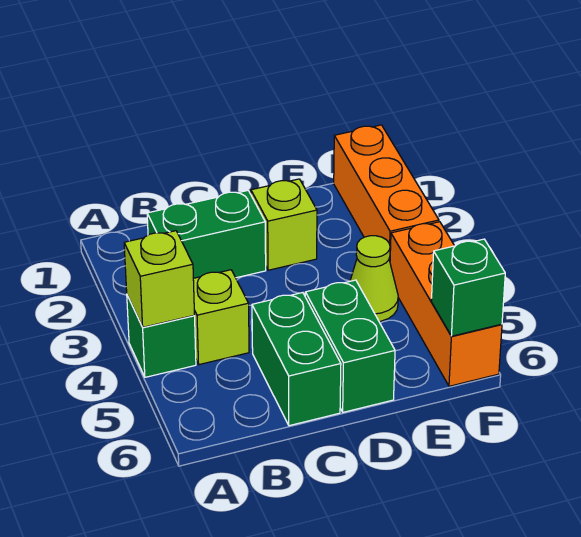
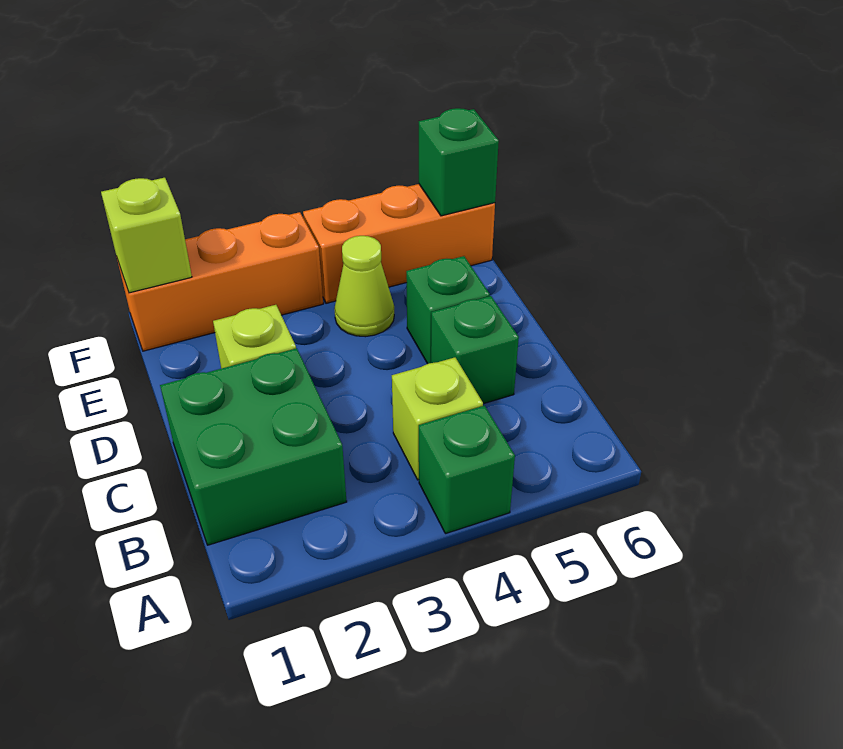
lime brick A4 level 2 -> lime brick F1 level 2
green brick B2:C2 level 1 -> green brick B1:C2 level 1
green brick C5:C6 level 1 -> green brick C5 level 1
green brick D5:D6 level 1 -> green brick D5 level 1

